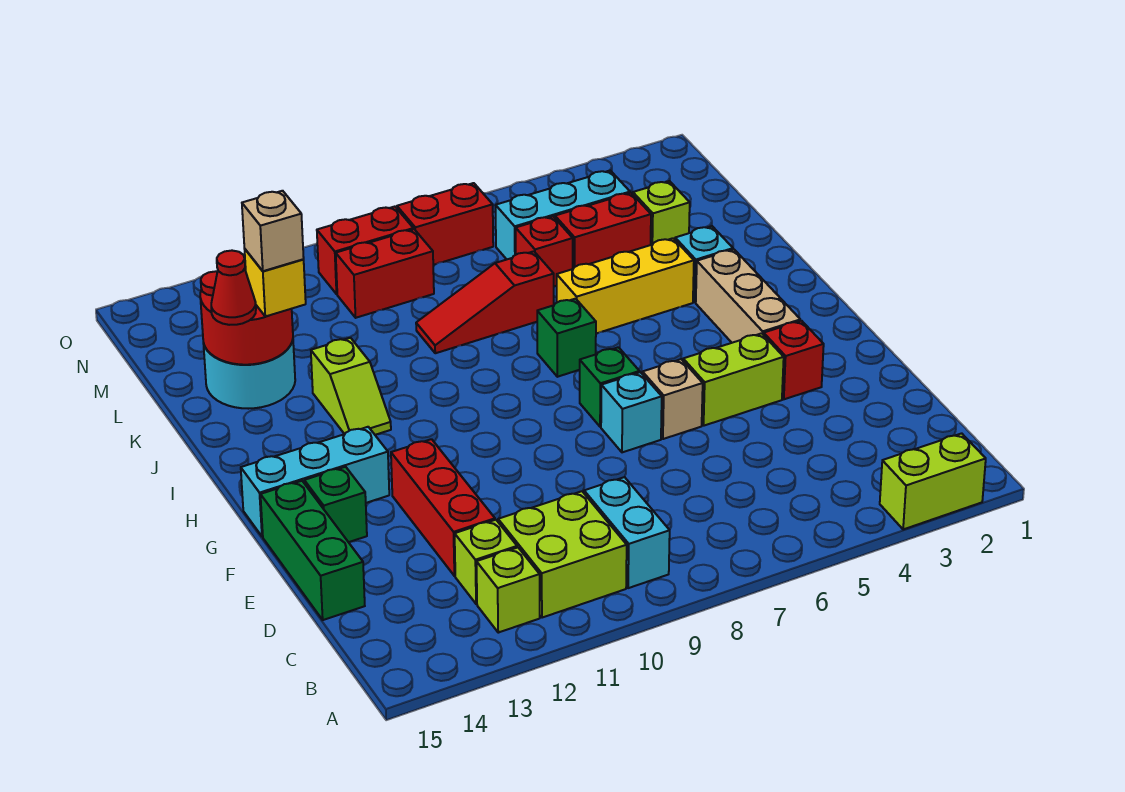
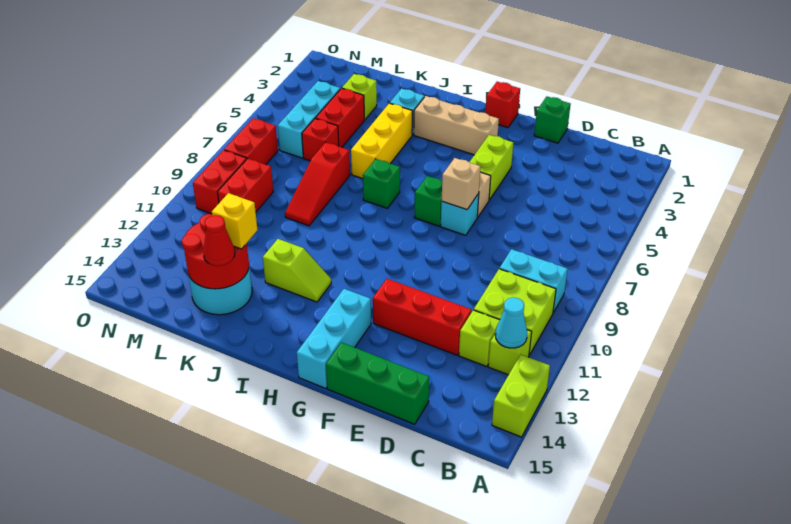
lime brick A2:A3 level 1 -> lime brick A13:A14 level 1
none -> cyan cone B12 level 2
red brick F3 level 1 -> red brick G1 level 1
green brick F14 level 1 -> green brick E1 level 1
tan brick K13 level 4 -> tan brick F7 level 2

